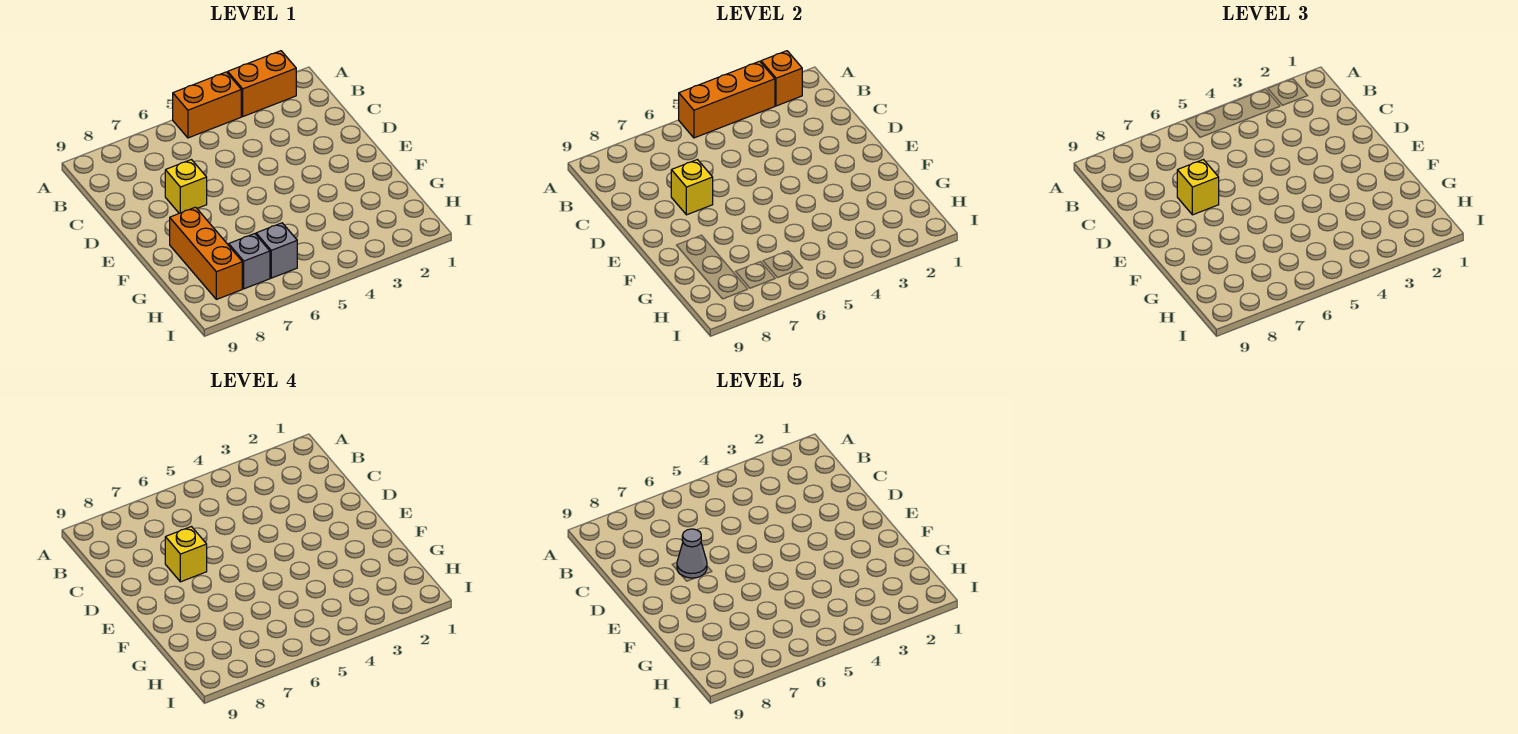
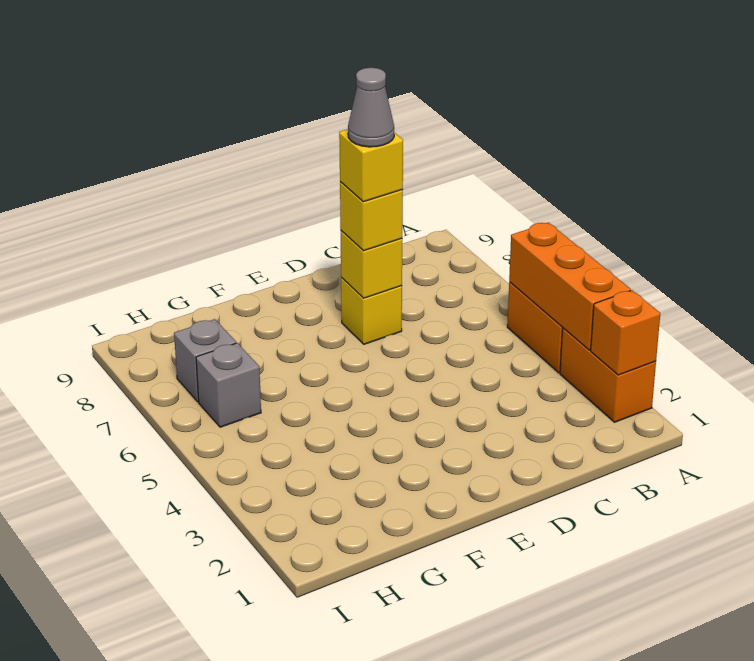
orange brick F8:H8 level 1 -> none

